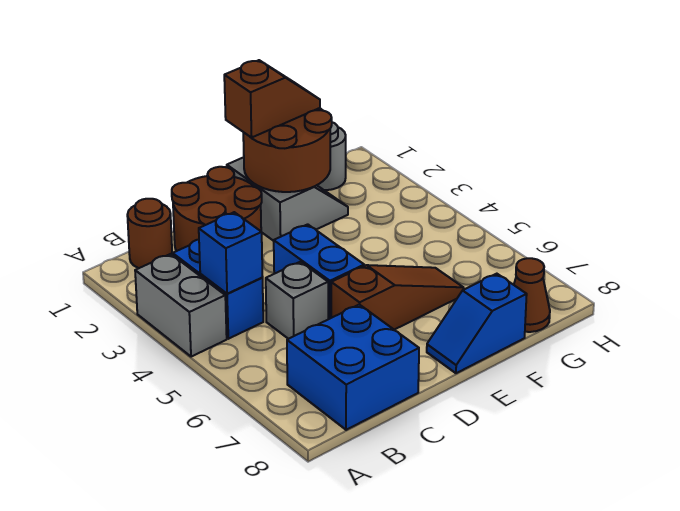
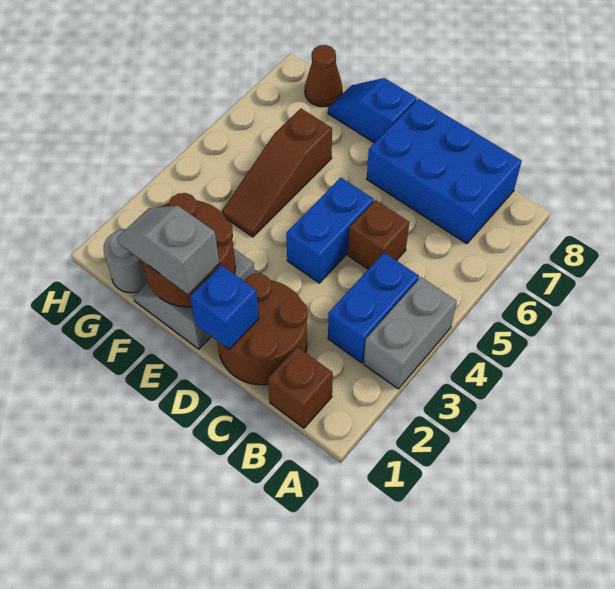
brown round brick B1 level 1 -> brown brick B1 level 1
blue brick B4 level 2 -> blue brick D1 level 2
blue brick B7:C8 level 1 -> blue brick B7:D8 level 1
grey brick C5 level 1 -> brown brick C5 level 1
brown slope D6:F6 level 1 top D -> brown slope F4:F6 level 1 top 6
brown slope E1:F1 level 3 top E -> grey slope E1:F1 level 3 top E
blue slope E8:F8 level 1 top F -> blue slope E8:F8 level 1 top E

